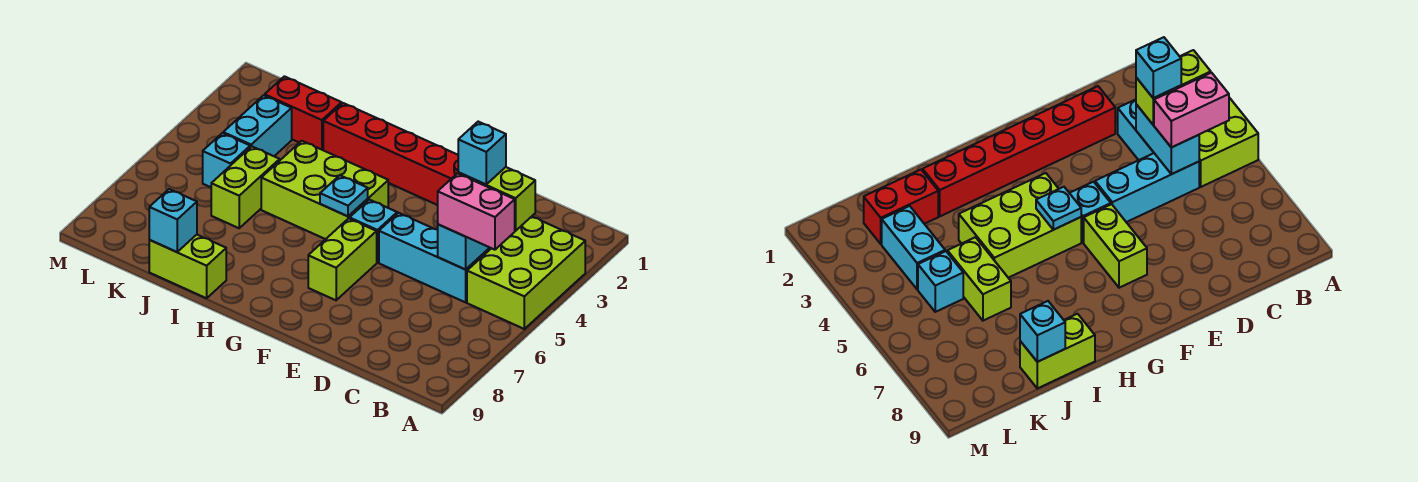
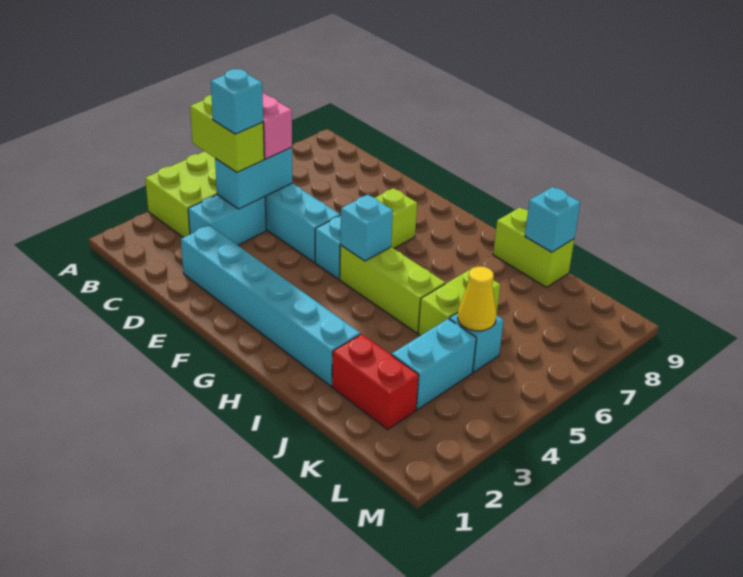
red brick D2:I2 level 1 -> cyan brick D2:I2 level 1
lime brick G4:I5 level 1 -> lime brick G5:I5 level 1
cyan plate G5 level 2 -> cyan brick G5 level 2
none -> yellow cone K5 level 2

